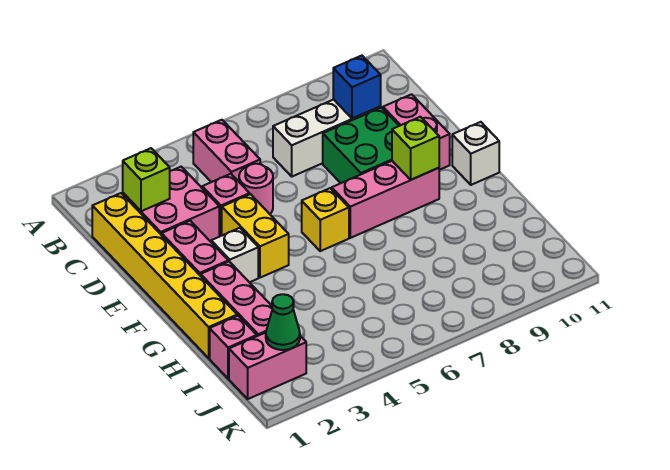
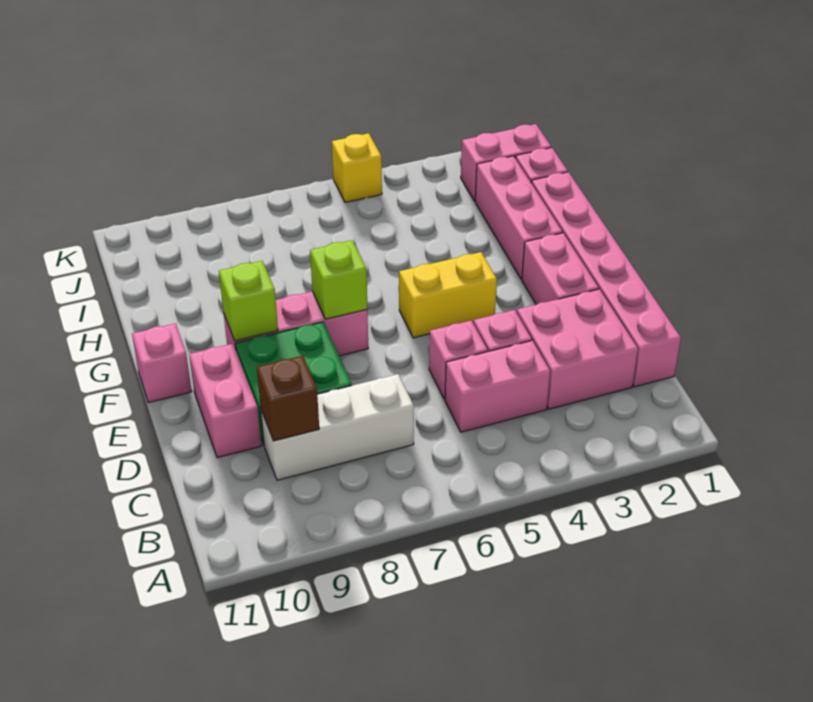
pink brick B5:C5 level 1 -> pink brick C4:C5 level 1
yellow brick C1:H1 level 1 -> pink brick C1:H1 level 1
lime brick C2 level 2 -> lime brick F7 level 2
blue brick C9 level 2 -> brown brick C9 level 2
pink round brick D5 level 1 -> pink brick D5 level 1
yellow brick E4:F4 level 1 -> yellow brick F4:F5 level 1
white brick F3 level 1 -> none
yellow brick F6 level 1 -> yellow brick K5 level 1
white brick F11 level 1 -> pink brick F11 level 1
green cone J2 level 2 -> none

